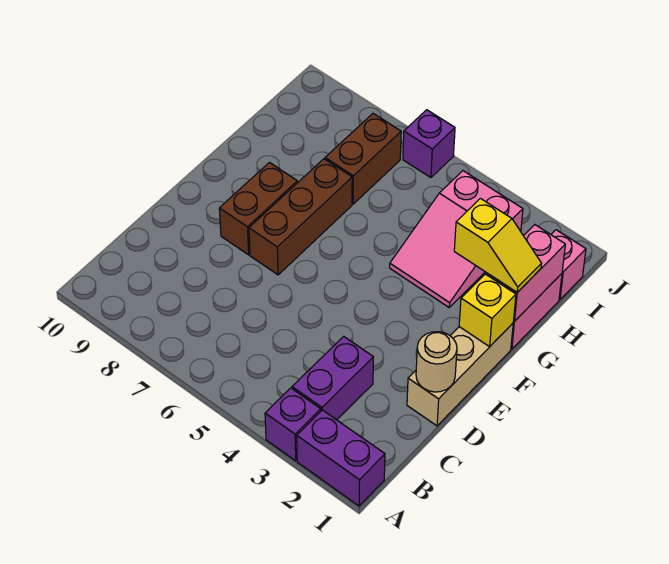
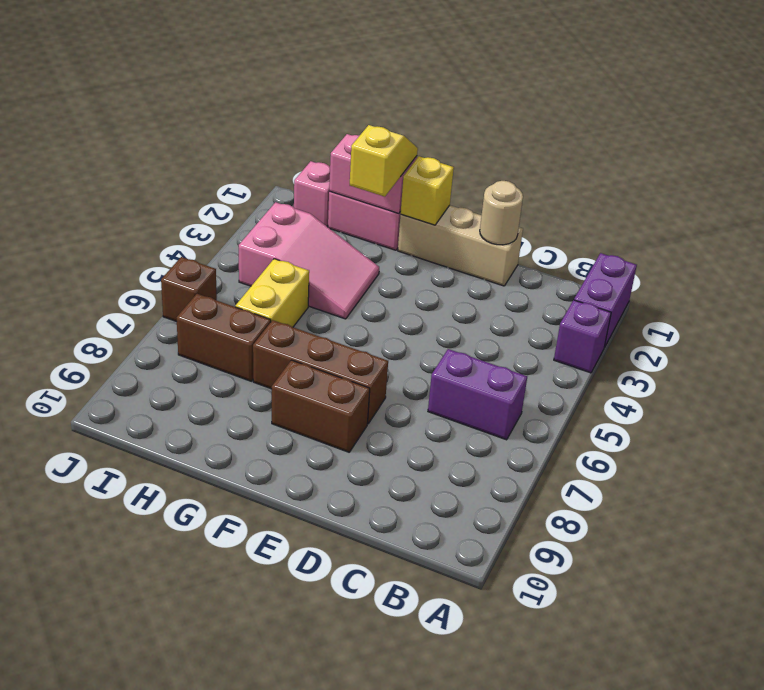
purple brick B3:C3 level 1 -> purple brick B6:C6 level 1
none -> yellow brick H5:H6 level 1
purple brick J6 level 1 -> brown brick J6 level 1

